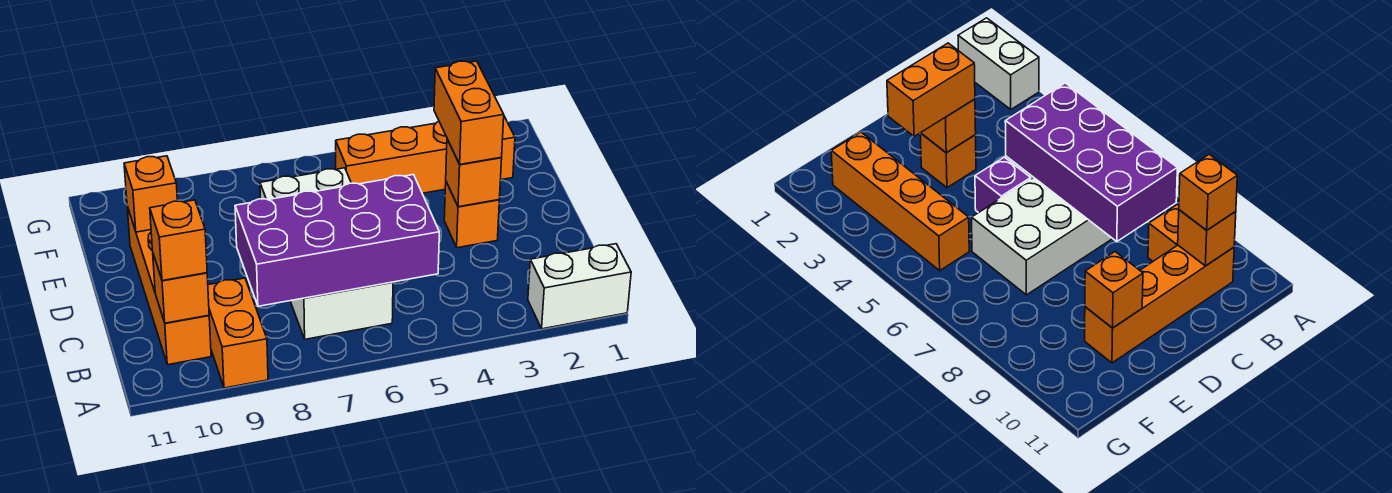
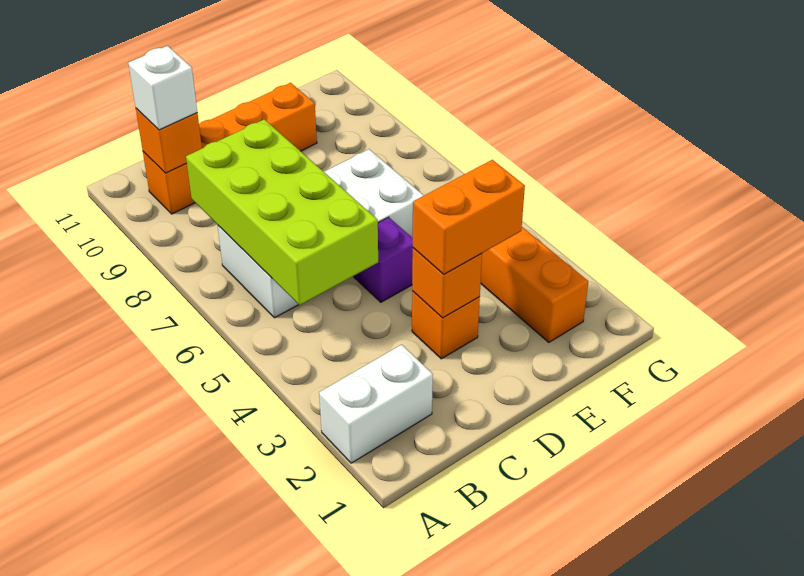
white brick A1:A2 level 1 -> white brick A2:B2 level 1
orange brick A9:B9 level 1 -> none
purple brick B5:C8 level 2 -> lime brick B5:C8 level 2
orange brick B10 level 3 -> white brick B10 level 3
orange brick E10 level 2 -> none

